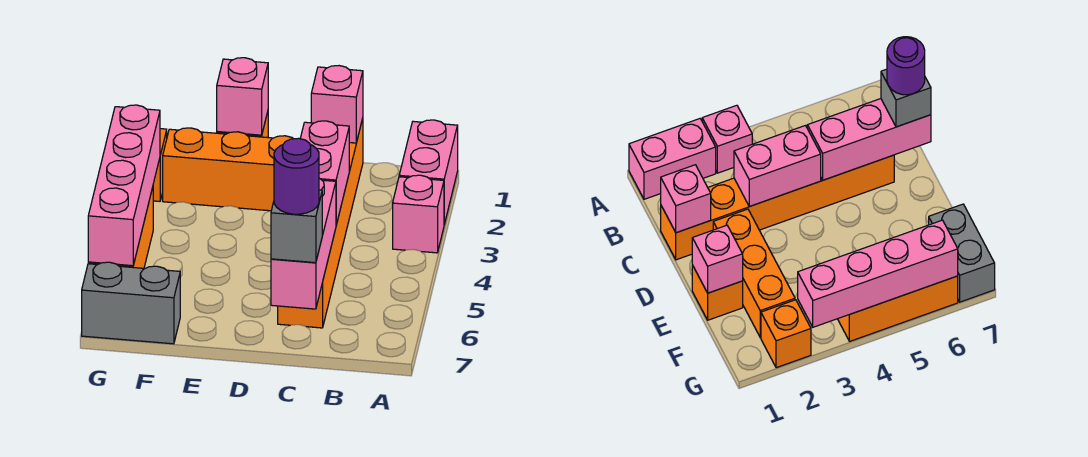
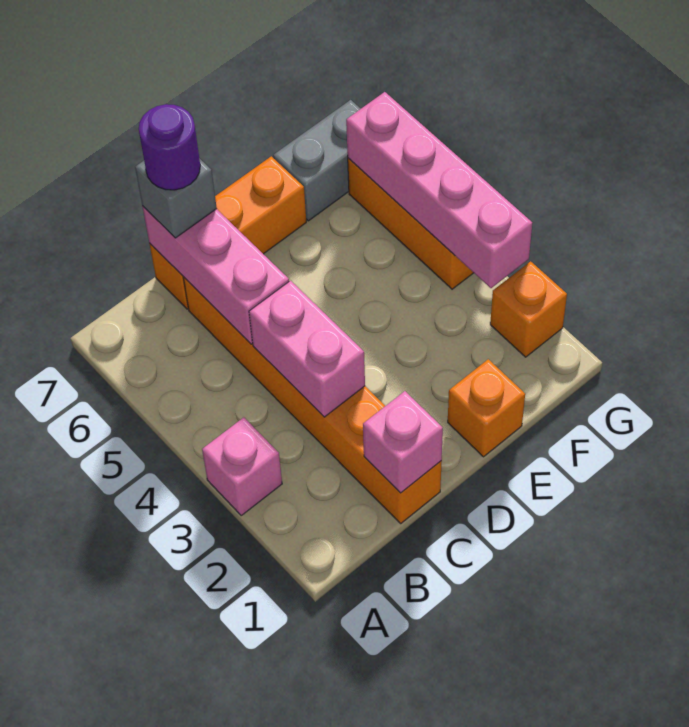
pink brick A1:A2 level 1 -> none
orange brick D2:F2 level 1 -> orange brick C7:E7 level 1
pink brick E1 level 2 -> none

